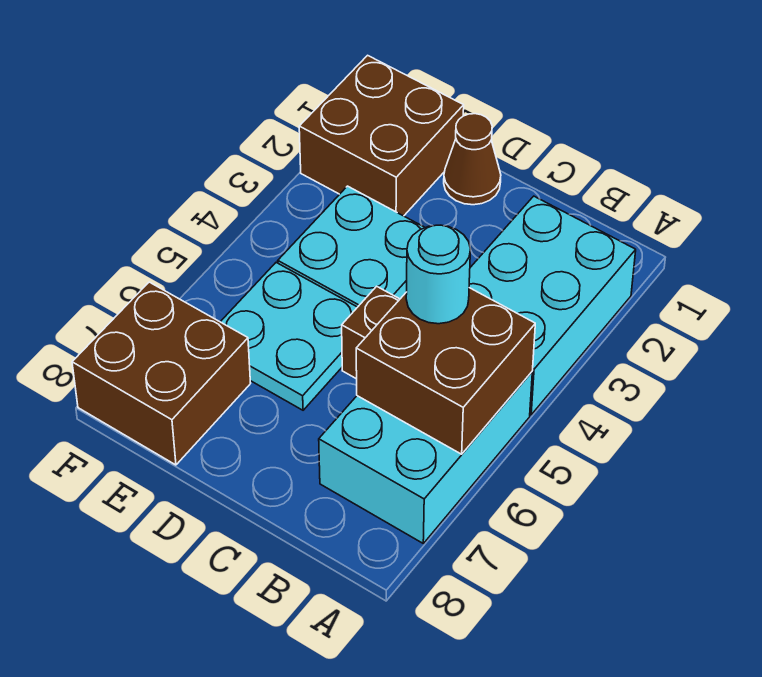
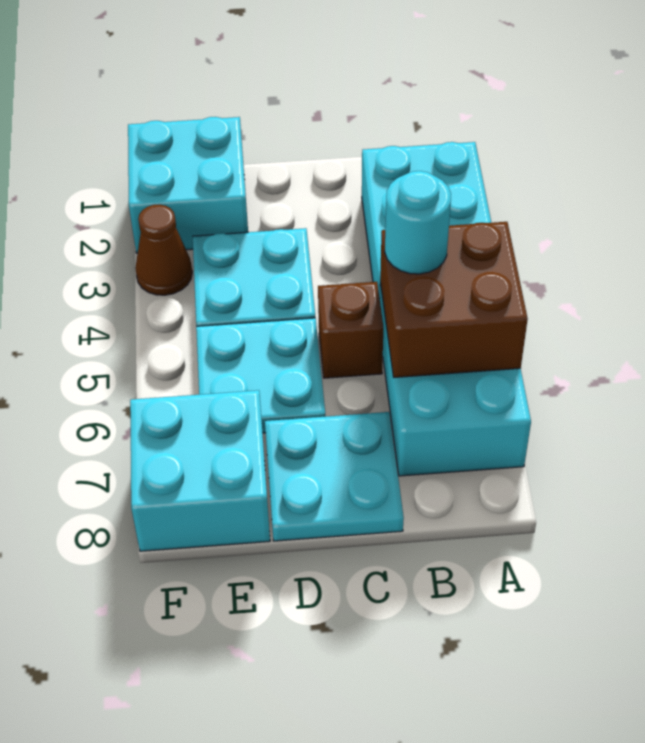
none -> cyan plate C7:D8 level 1
brown cone D1 level 1 -> brown cone F3 level 1
brown brick E1:F2 level 1 -> cyan brick E1:F2 level 1
brown brick E7:F8 level 1 -> cyan brick E7:F8 level 1

